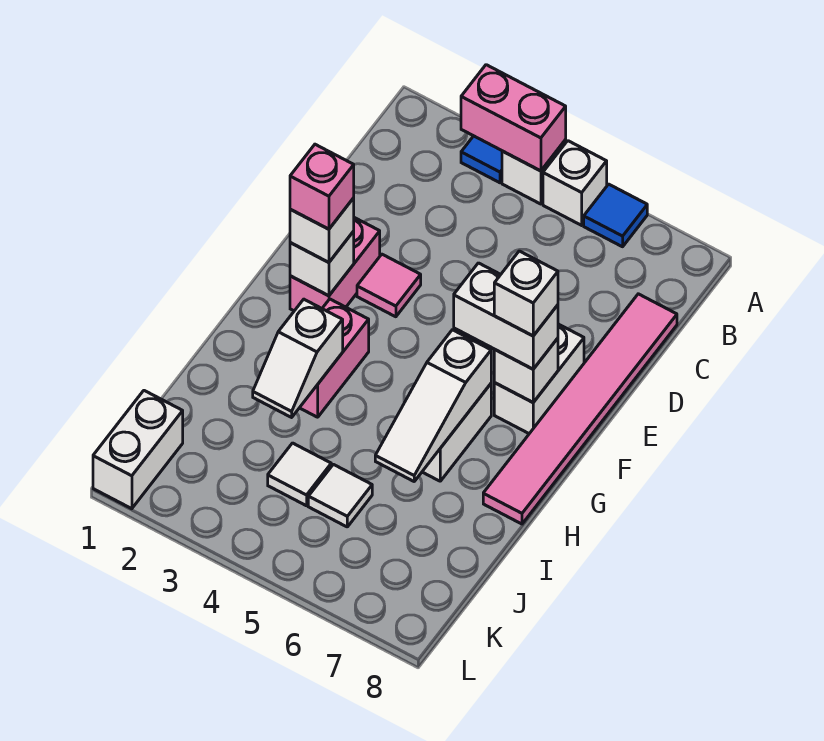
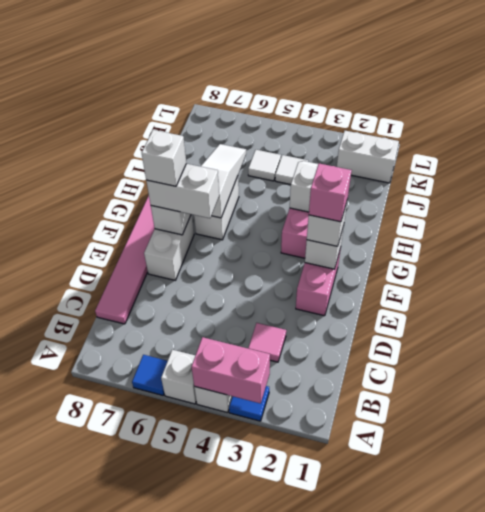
pink tile E3 level 1 -> pink tile C3 level 1
white brick K1:L1 level 1 -> white brick K1:K2 level 1

